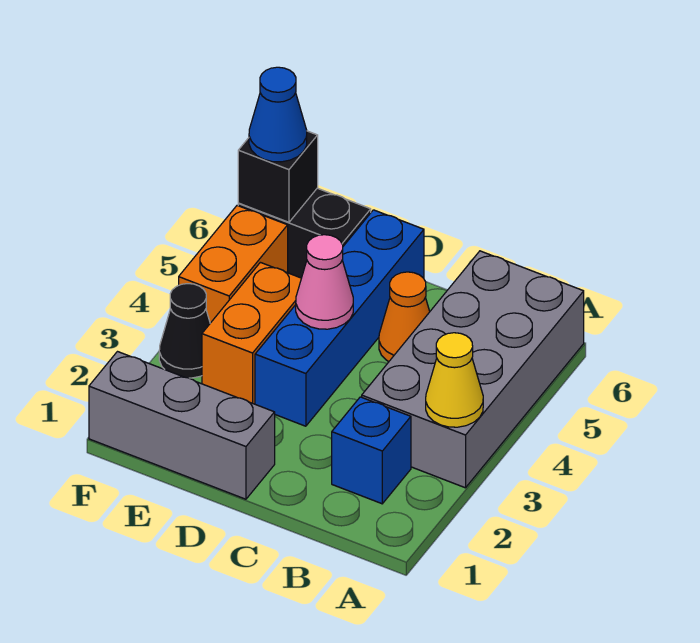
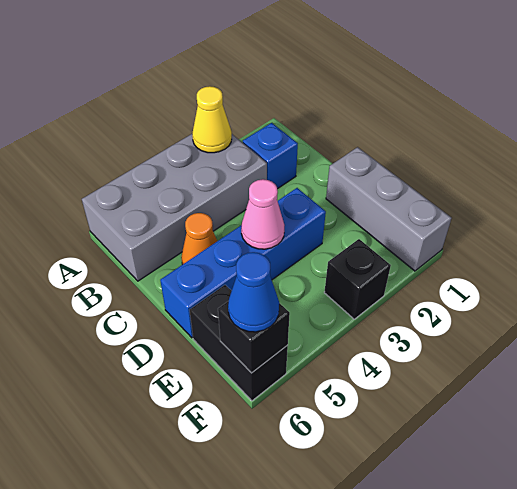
orange brick E3:E4 level 1 -> none
black cone F3 level 1 -> black brick F3 level 1
orange brick F4:F5 level 1 -> none

